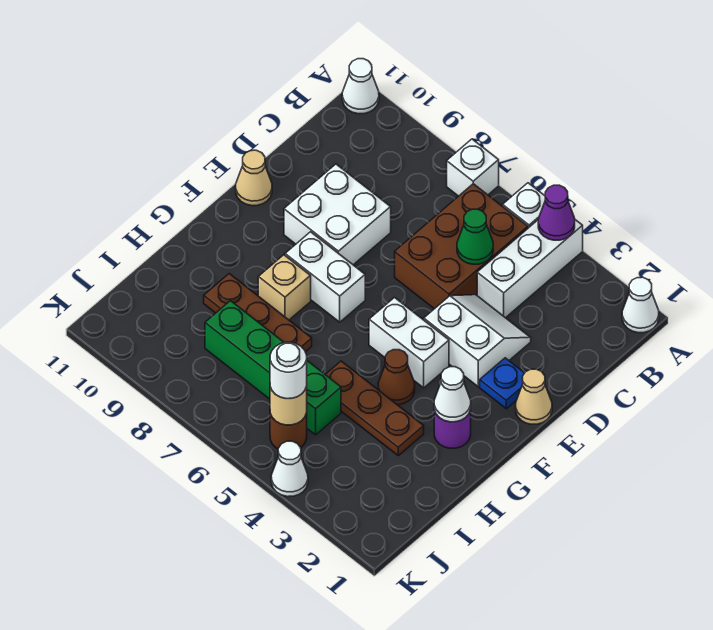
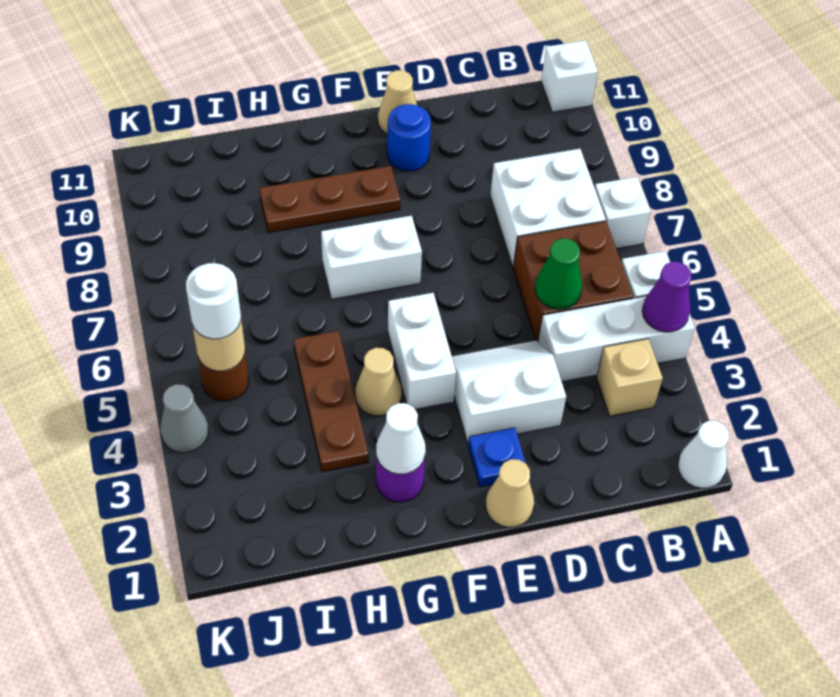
white cone A11 level 1 -> white brick A11 level 1
brown brick B5:D6 level 1 -> brown brick B5:C6 level 1
white slope D3:E4 level 1 top E -> white slope D3:E4 level 1 top 3
white brick D8:E9 level 1 -> white brick B7:C8 level 1
none -> blue round brick E10 level 1
white brick F7:F8 level 1 -> white brick F7:G7 level 1
brown cone G4 level 1 -> tan cone G4 level 1
tan brick G8 level 1 -> tan brick B3 level 1
brown plate H7:H9 level 1 -> brown plate F9:H9 level 1
green brick I5:I8 level 1 -> none
white cone K4 level 1 -> grey cone K4 level 1

